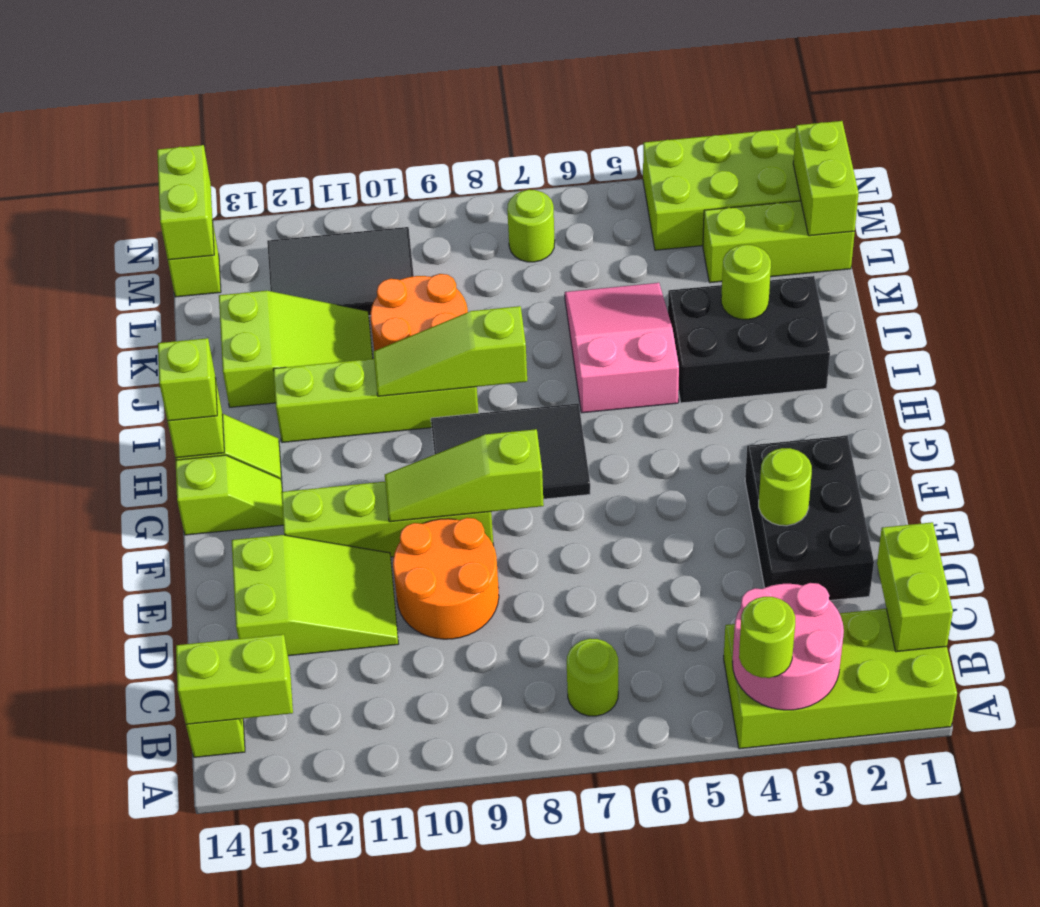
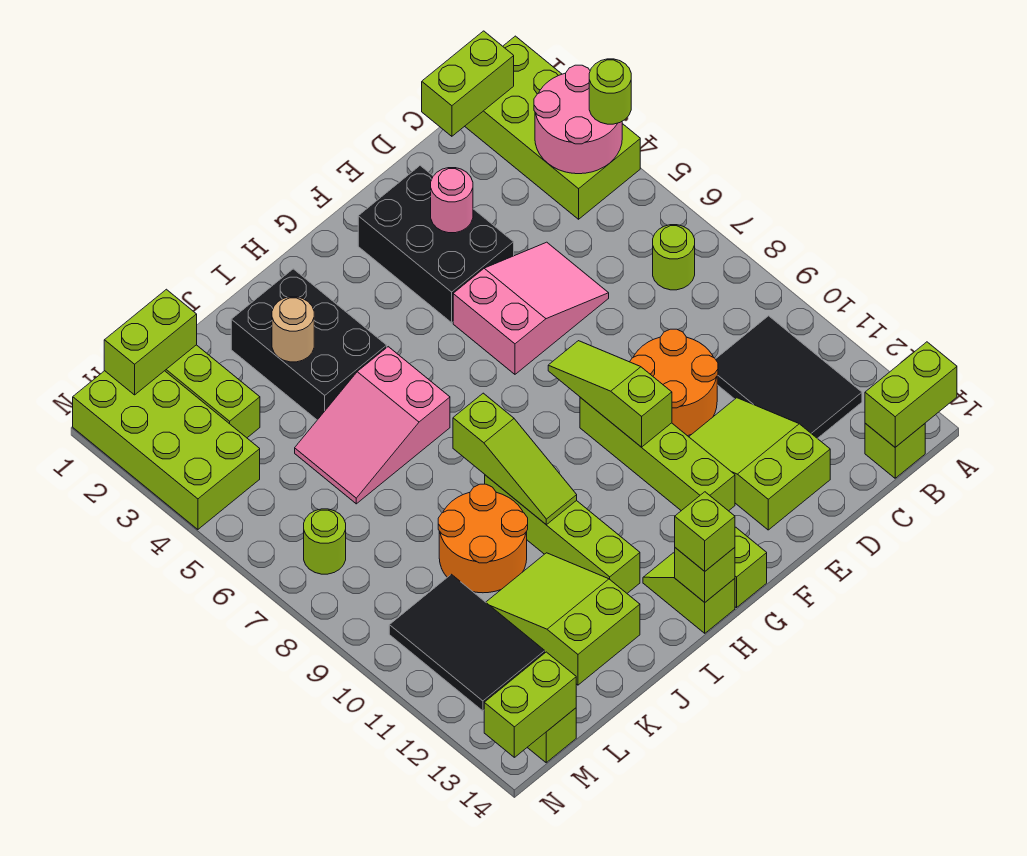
lime brick B13:B14 level 2 -> lime brick A14:B14 level 2
black brick D2:F3 level 1 -> black brick E2:F4 level 1
none -> pink slope D5:F6 level 1 top F
lime round brick E3 level 2 -> pink round brick E3 level 2
lime slope F8:F10 level 2 top 8 -> lime slope F8:F10 level 2 top 10
black tile G7:H9 level 1 -> black tile B10:C12 level 1
lime round brick J3 level 2 -> tan round brick J3 level 2

